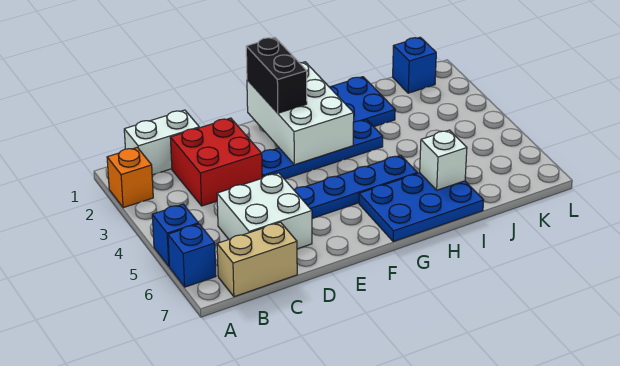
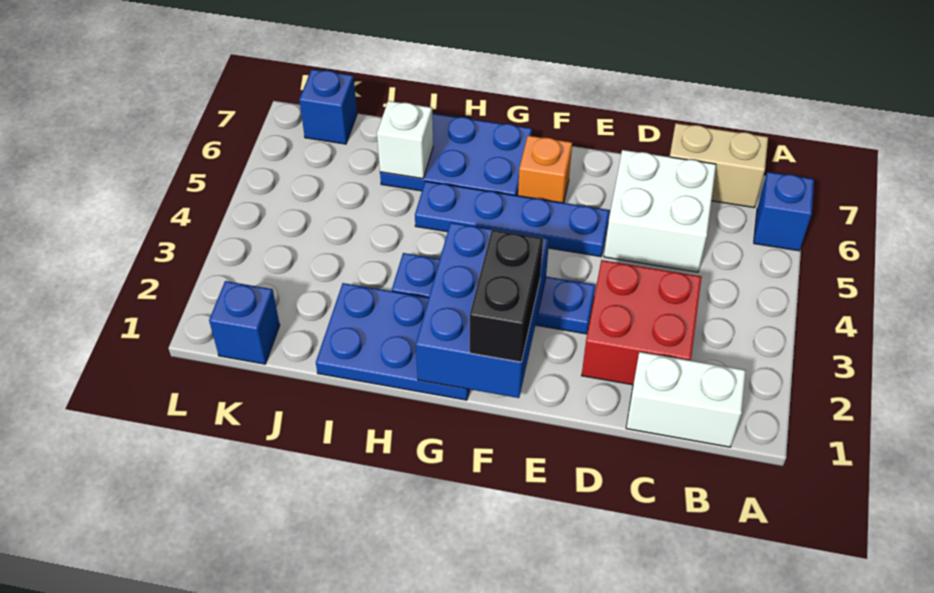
orange brick A2 level 1 -> orange brick F6 level 1
blue brick A5 level 1 -> blue brick K7 level 1
white brick F1:G3 level 2 -> blue brick F1:G3 level 2

